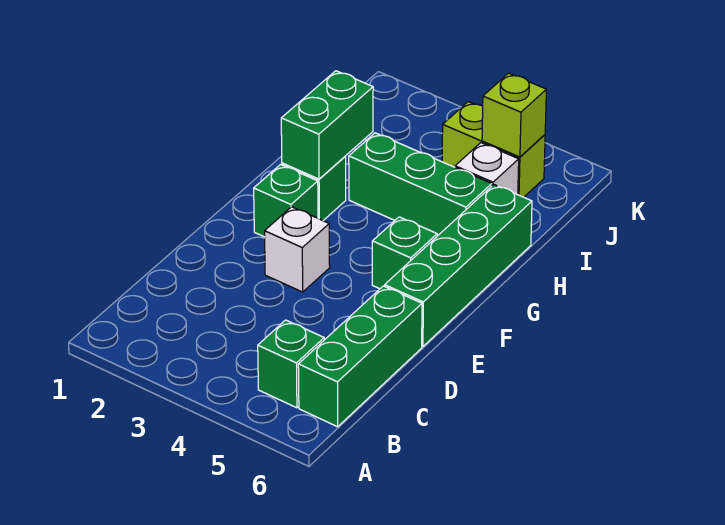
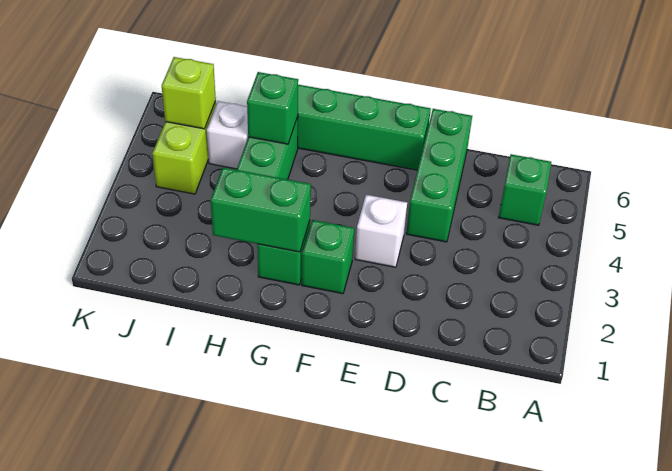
green brick B6:D6 level 1 -> green brick D4:D6 level 1
green brick F5 level 1 -> green brick H5 level 2

